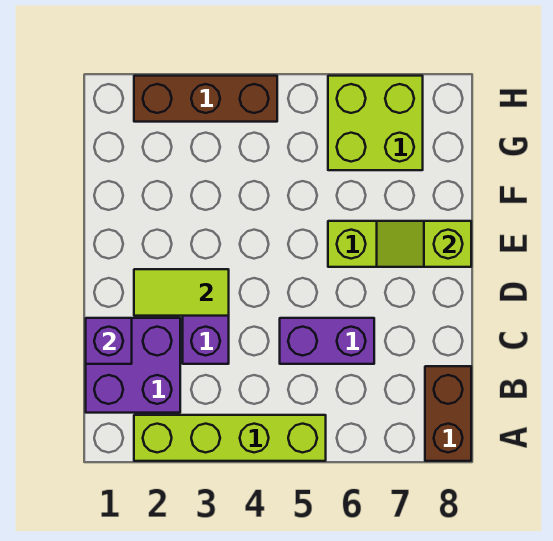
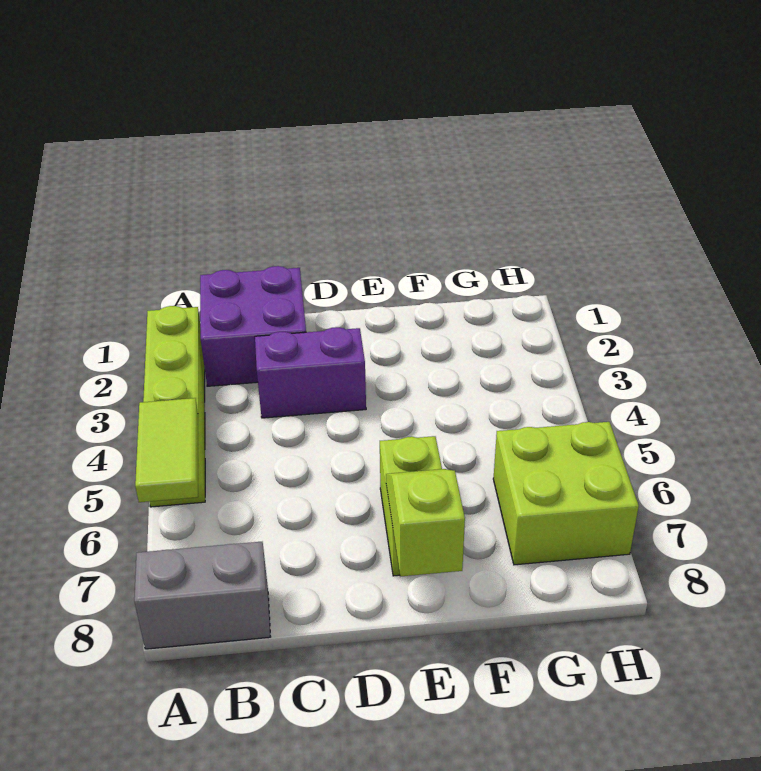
brown brick A8:B8 level 1 -> grey brick A8:B8 level 1
purple brick C1 level 2 -> none
purple brick C5:C6 level 1 -> none
lime tile D2:D3 level 2 -> lime tile A5:A6 level 2
brown brick H2:H4 level 1 -> none

